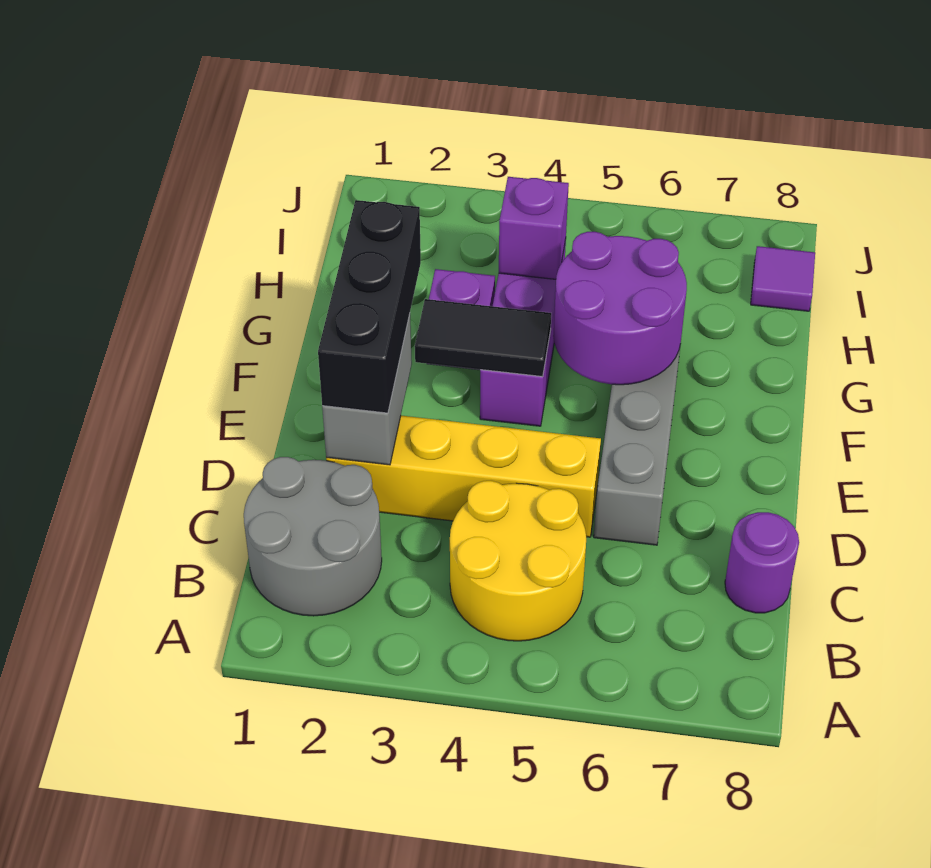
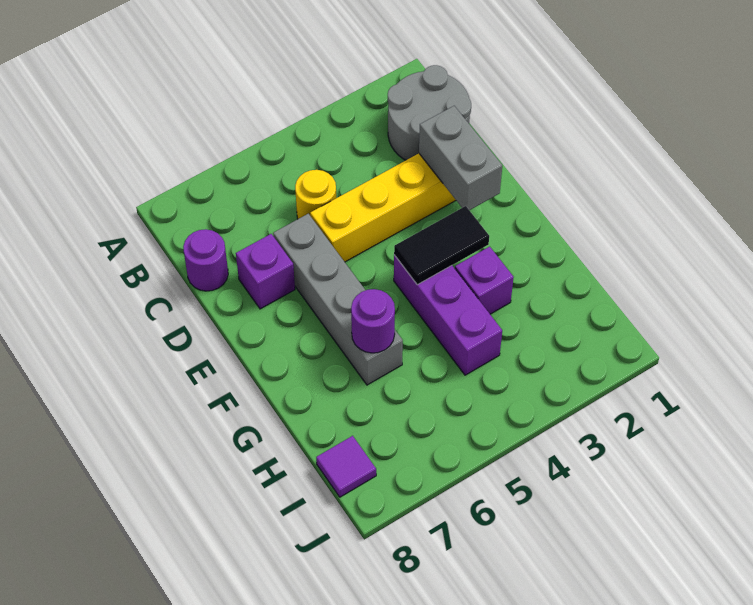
yellow round brick B4:C5 level 1 -> yellow round brick C5 level 1
black brick D2:F2 level 3 -> none
purple round brick F5:G6 level 2 -> purple round brick G6 level 2
purple brick H4 level 2 -> purple brick D7 level 1

